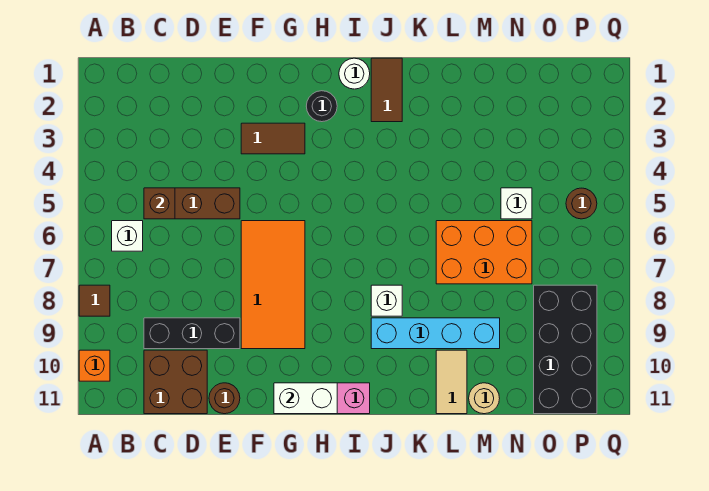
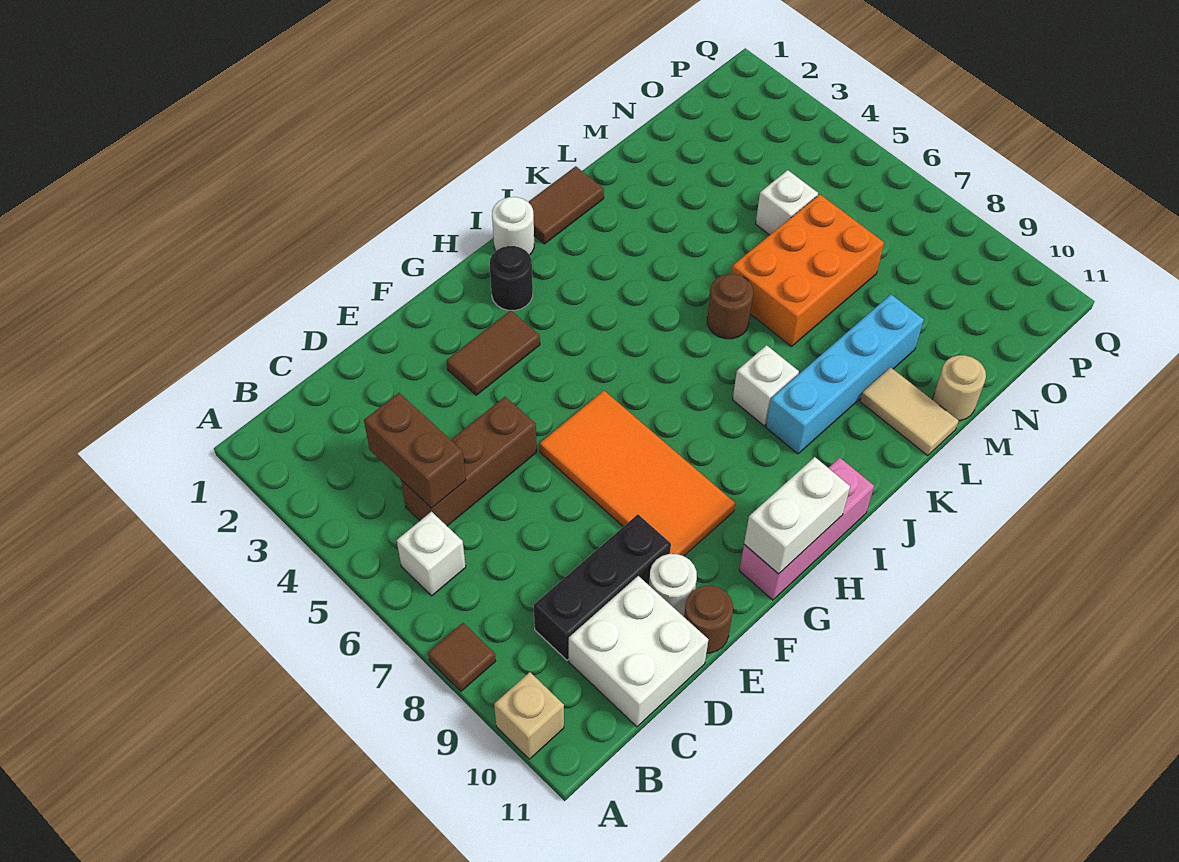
orange brick A10 level 1 -> tan brick A10 level 1
brown brick C5 level 2 -> brown brick C4:C5 level 2
brown brick C10:D11 level 1 -> white brick C10:D11 level 1
none -> white round brick E10 level 1
brown tile J1:J2 level 1 -> brown tile J1:K1 level 1
black brick O8:P11 level 1 -> none
brown round brick P5 level 1 -> brown round brick K6 level 1

